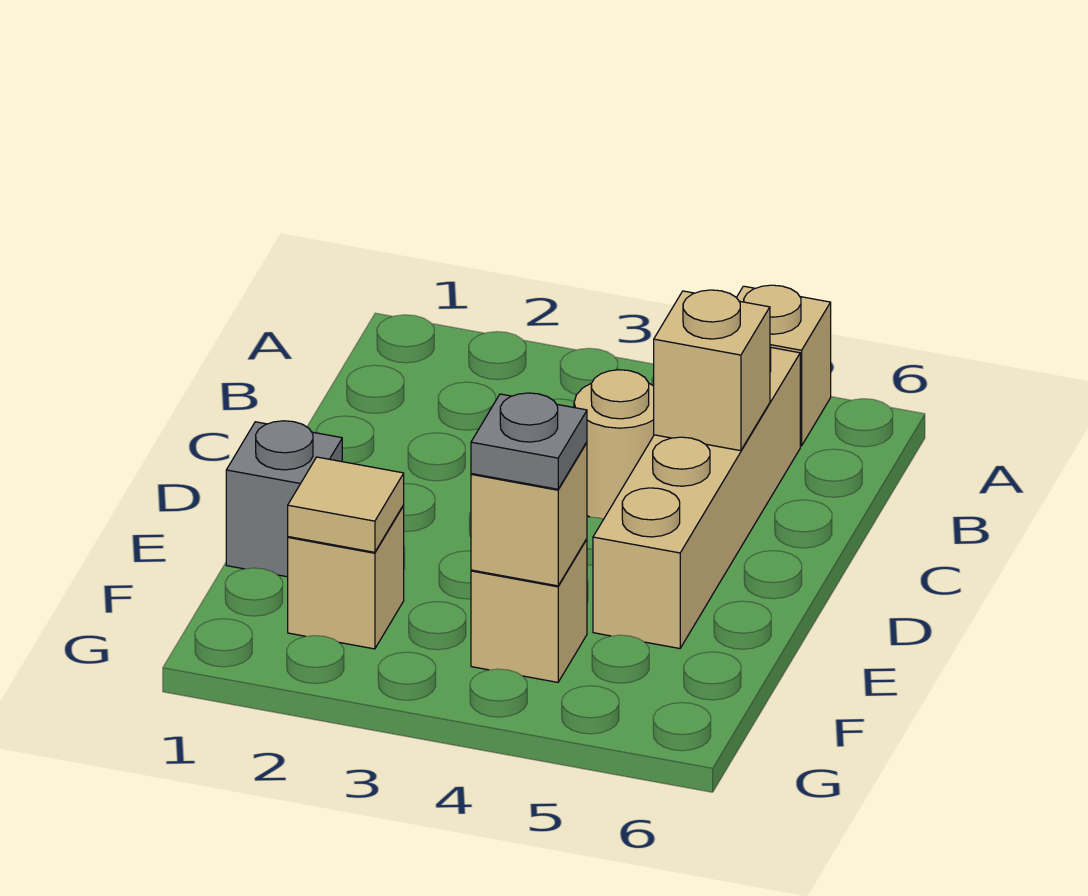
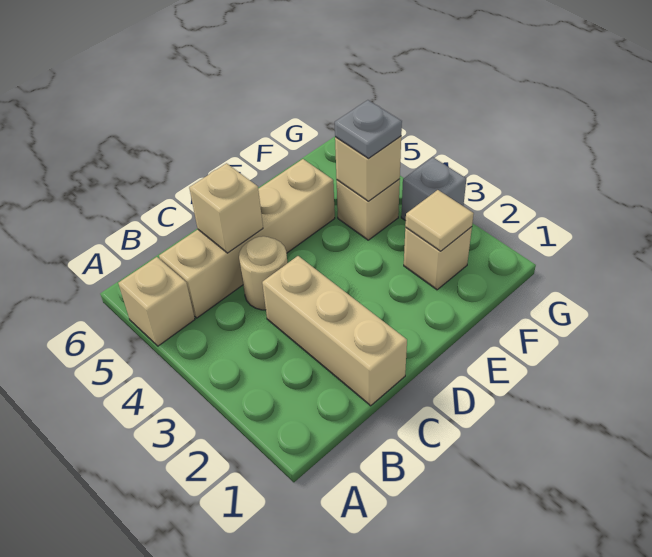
none -> tan brick C1:C3 level 1
grey brick E1 level 1 -> grey brick G3 level 1

